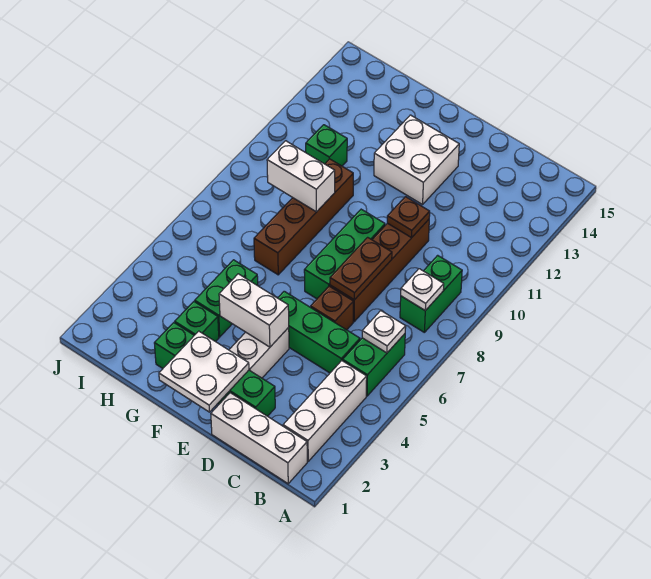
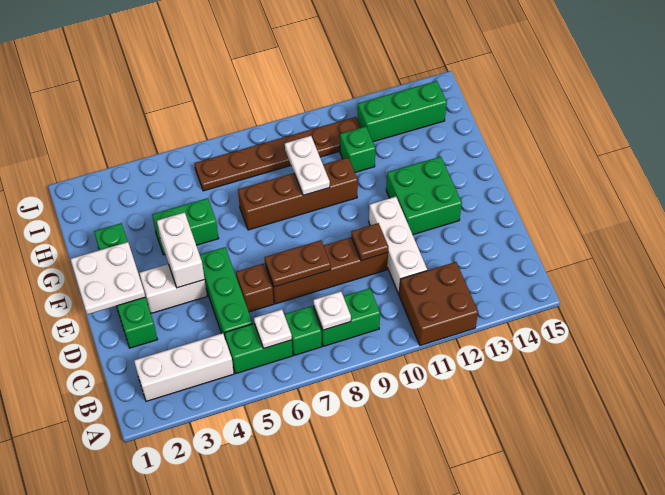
none -> brown brick A11:B12 level 1
white brick B1:D1 level 1 -> white brick C11:E11 level 1
green brick E7:E9 level 1 -> green brick I12:I14 level 1
white brick E12:F13 level 1 -> green brick E12:F13 level 1
green brick G3 level 1 -> green brick B7 level 1
white brick G9:H9 level 2 -> white plate G9:H9 level 2
none -> brown plate I6:I11 level 1

